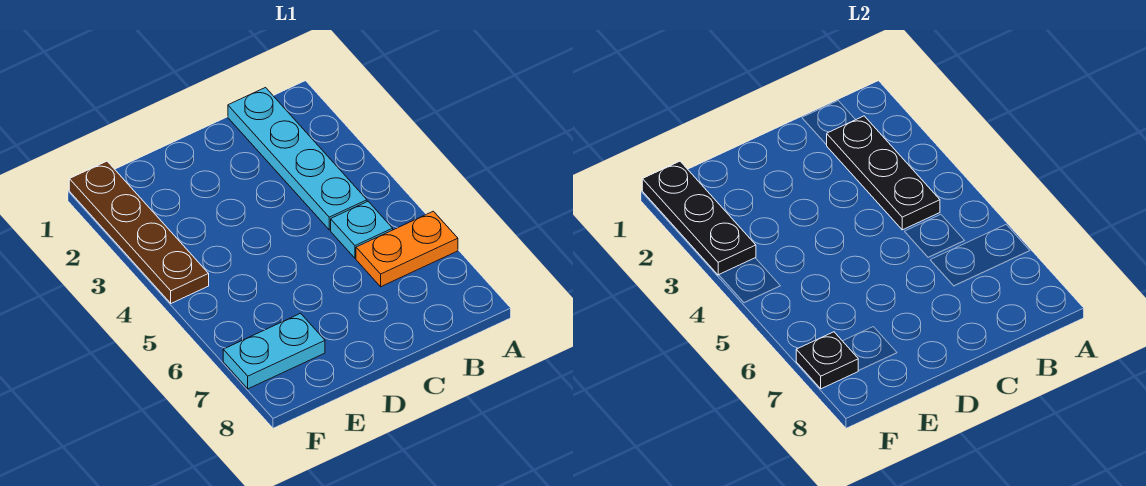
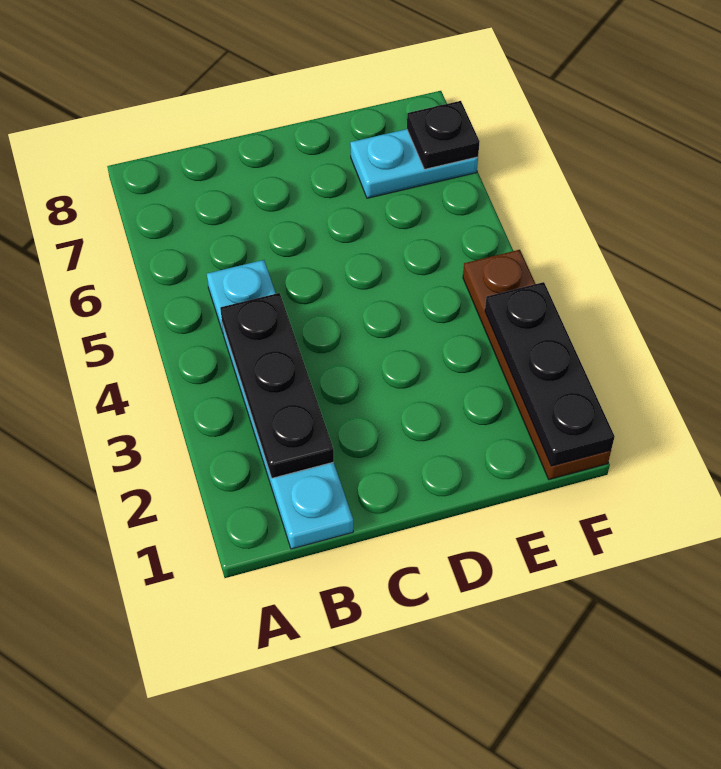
orange plate A6:B6 level 1 -> none

